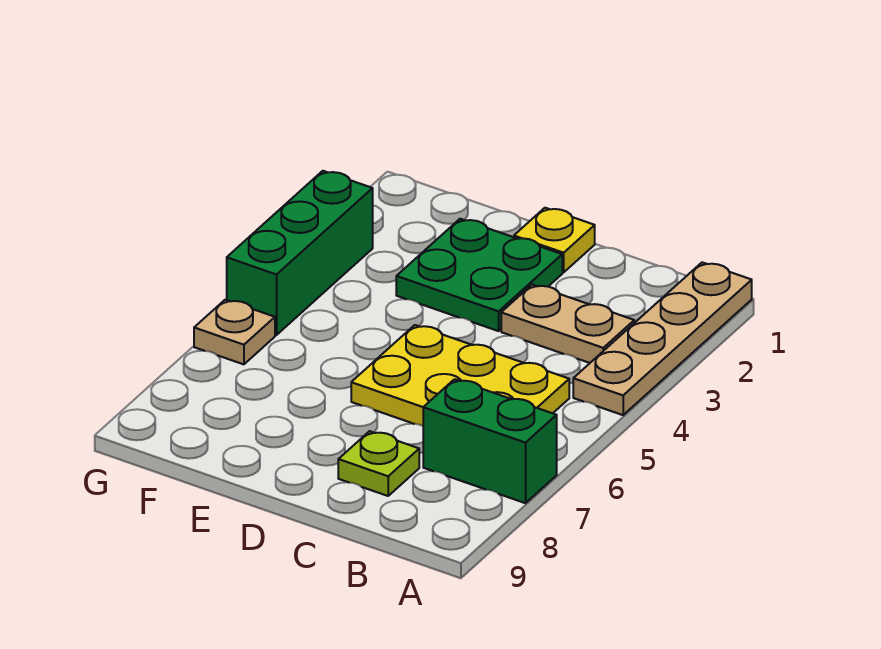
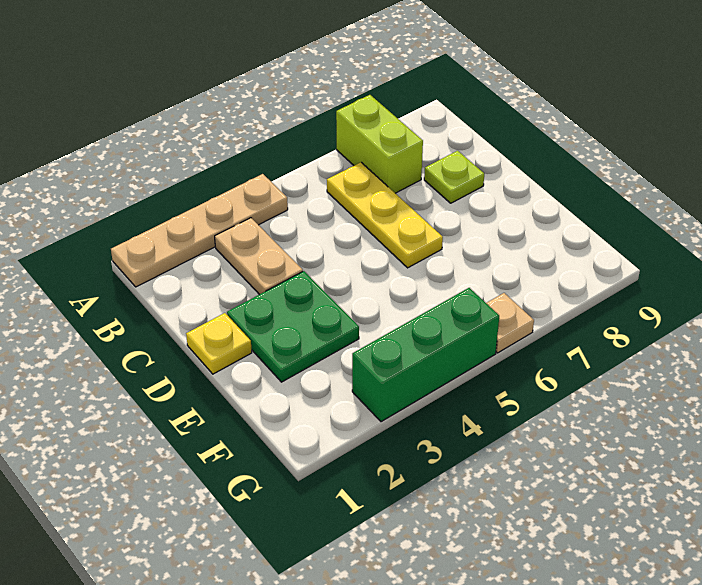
green brick A7:B7 level 1 -> lime brick A7:B7 level 1
yellow plate B5:D6 level 1 -> yellow plate B6:D6 level 1

